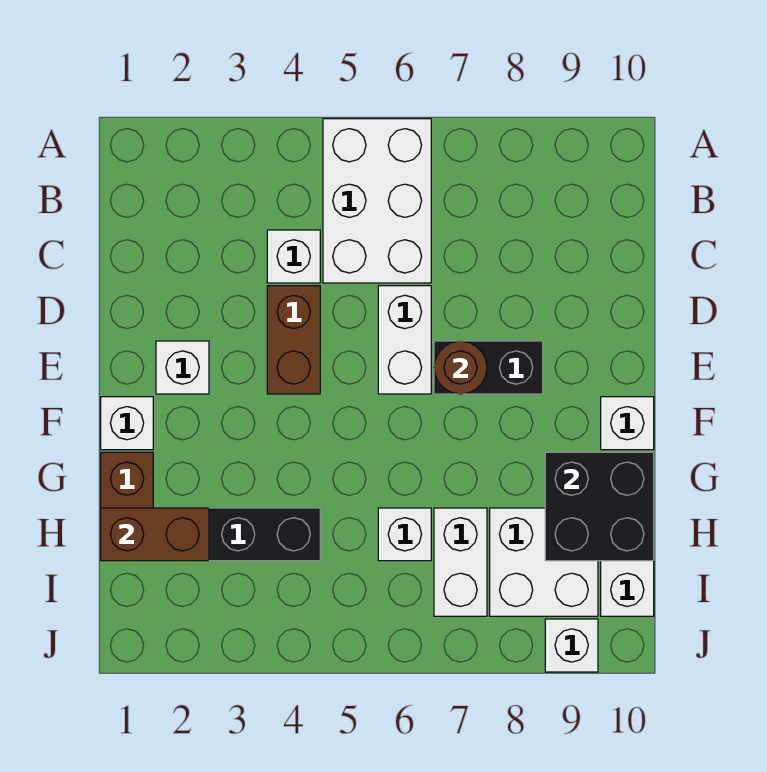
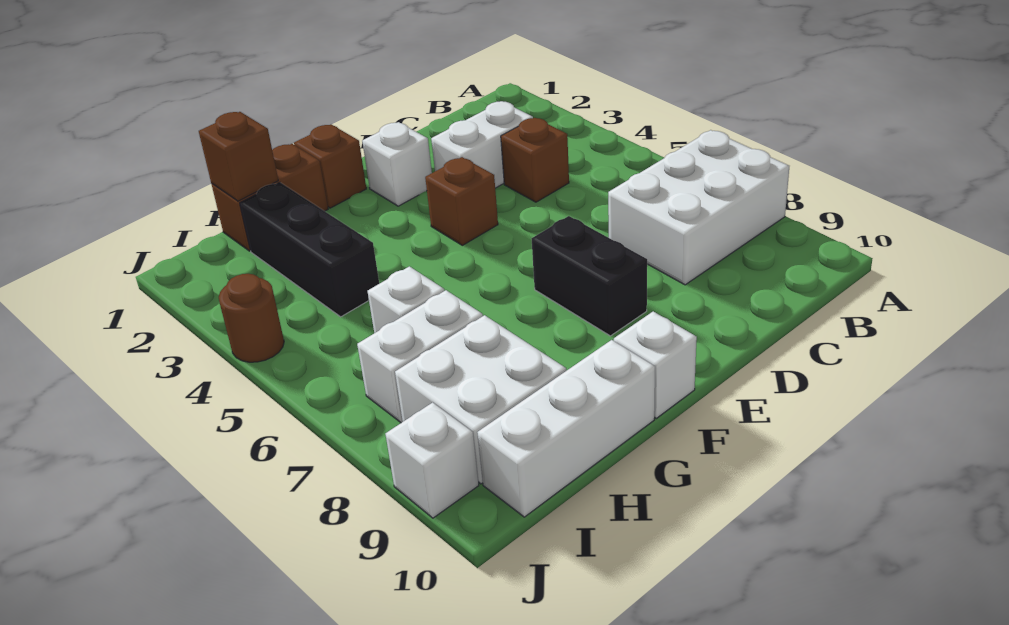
white brick A5:C6 level 1 -> white brick A7:C8 level 1
white brick C4 level 1 -> brown brick C4 level 1
brown brick D4:E4 level 1 -> brown brick E4 level 1
white brick D6:E6 level 1 -> white brick C3:D3 level 1
brown round brick E7 level 2 -> brown round brick J4 level 1
white brick F1 level 1 -> brown brick F1 level 1
black brick G9:H10 level 2 -> none
brown brick H1:H2 level 2 -> brown brick H1 level 2

